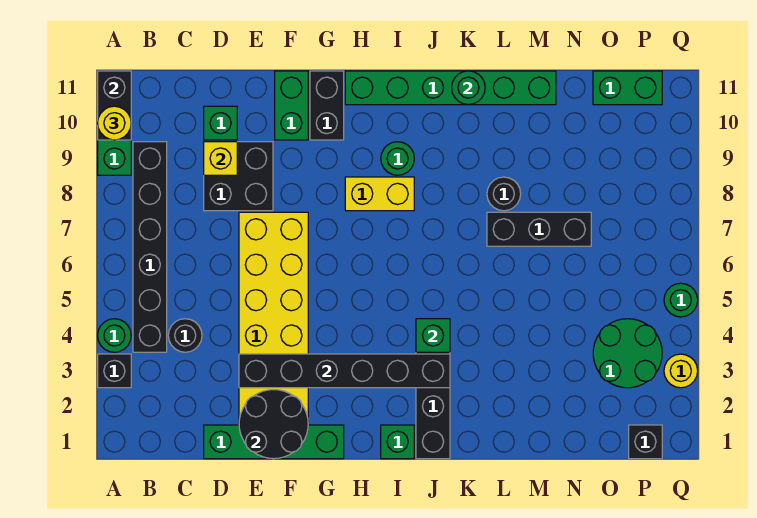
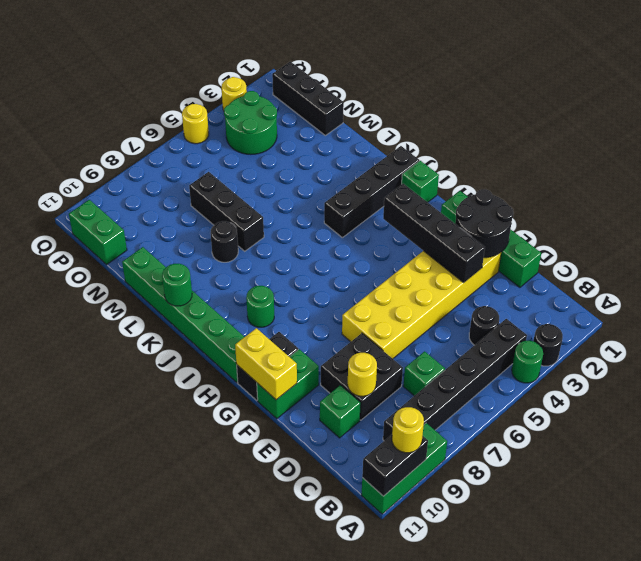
black brick A3 level 1 -> black round brick A3 level 1
yellow brick D9 level 2 -> yellow round brick D9 level 2
black brick E3:J3 level 2 -> black brick E3:H3 level 2
yellow brick H8:I8 level 1 -> yellow brick F11:G11 level 2
green brick J4 level 2 -> green brick C7 level 1
black brick P1 level 1 -> black brick N1:P1 level 1
green round brick Q5 level 1 -> yellow round brick Q5 level 1

